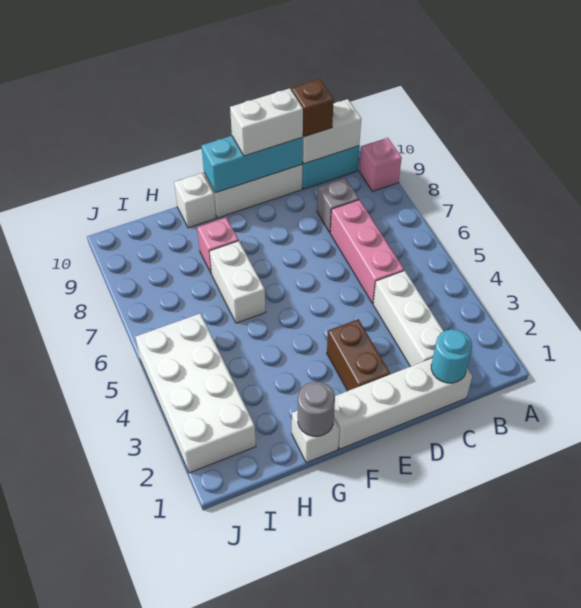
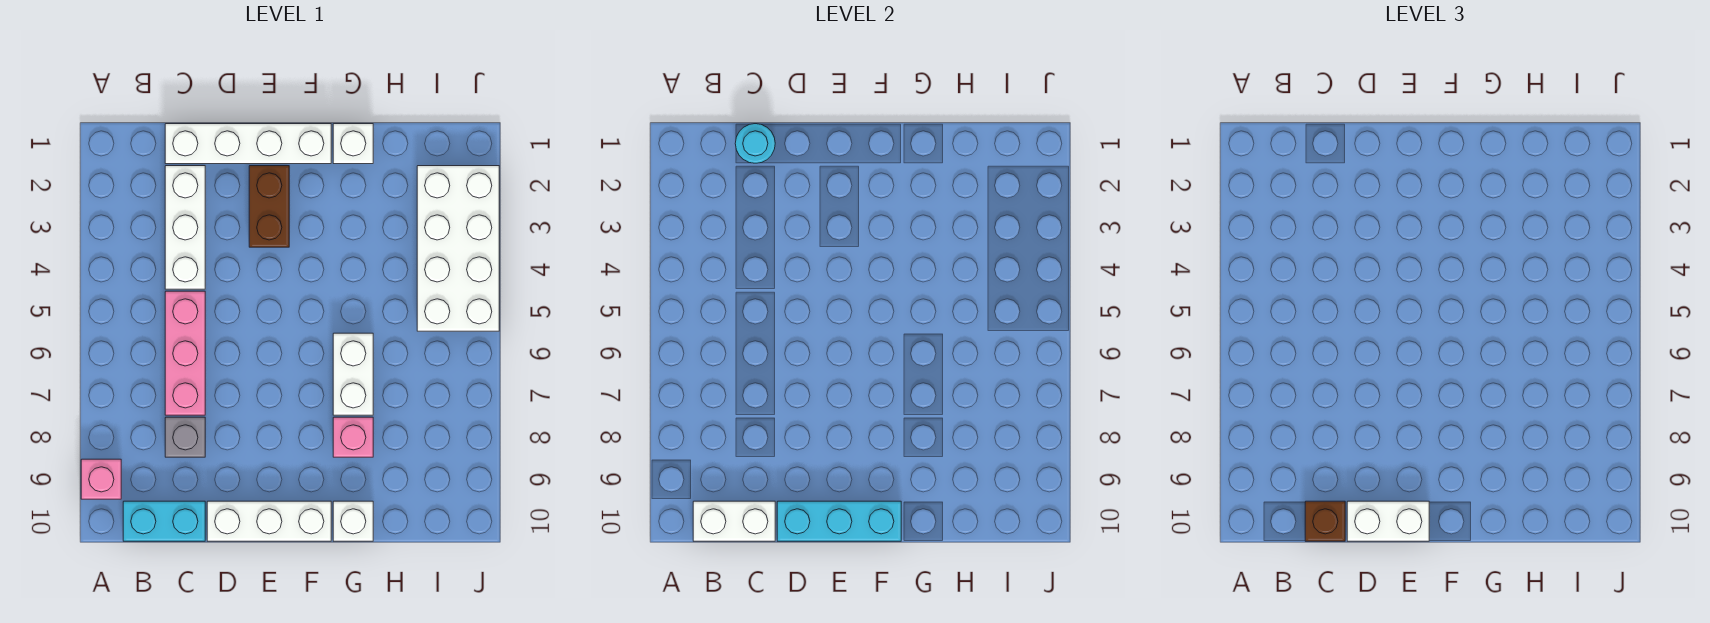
grey round brick G1 level 2 -> none

